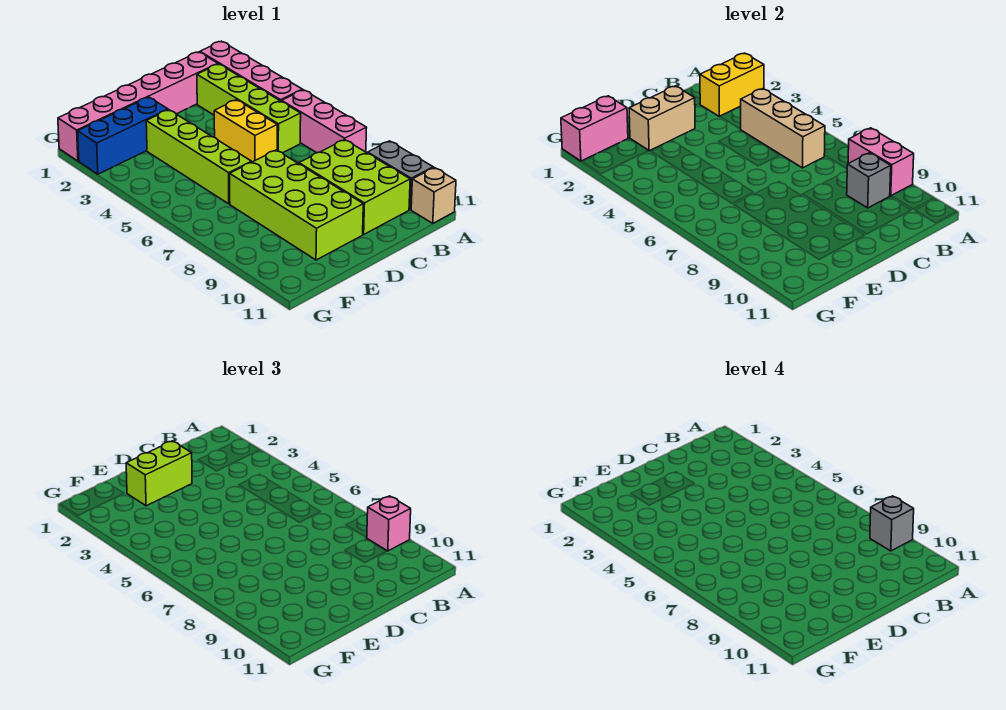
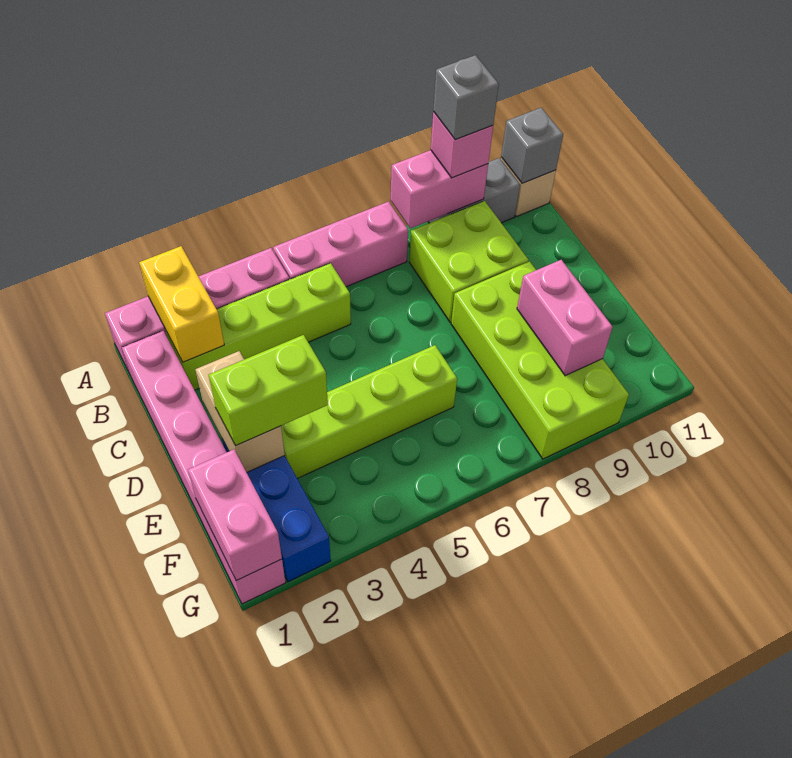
tan brick B4:B6 level 2 -> none
lime brick B8:C10 level 1 -> lime brick B8:C9 level 1
grey brick B9 level 2 -> grey brick A11 level 2
yellow brick C4:C5 level 1 -> none
lime brick D2:E2 level 3 -> lime brick E2:E3 level 3
lime brick D7:E10 level 1 -> lime brick D8:G9 level 1
none -> pink brick E9:F9 level 2

